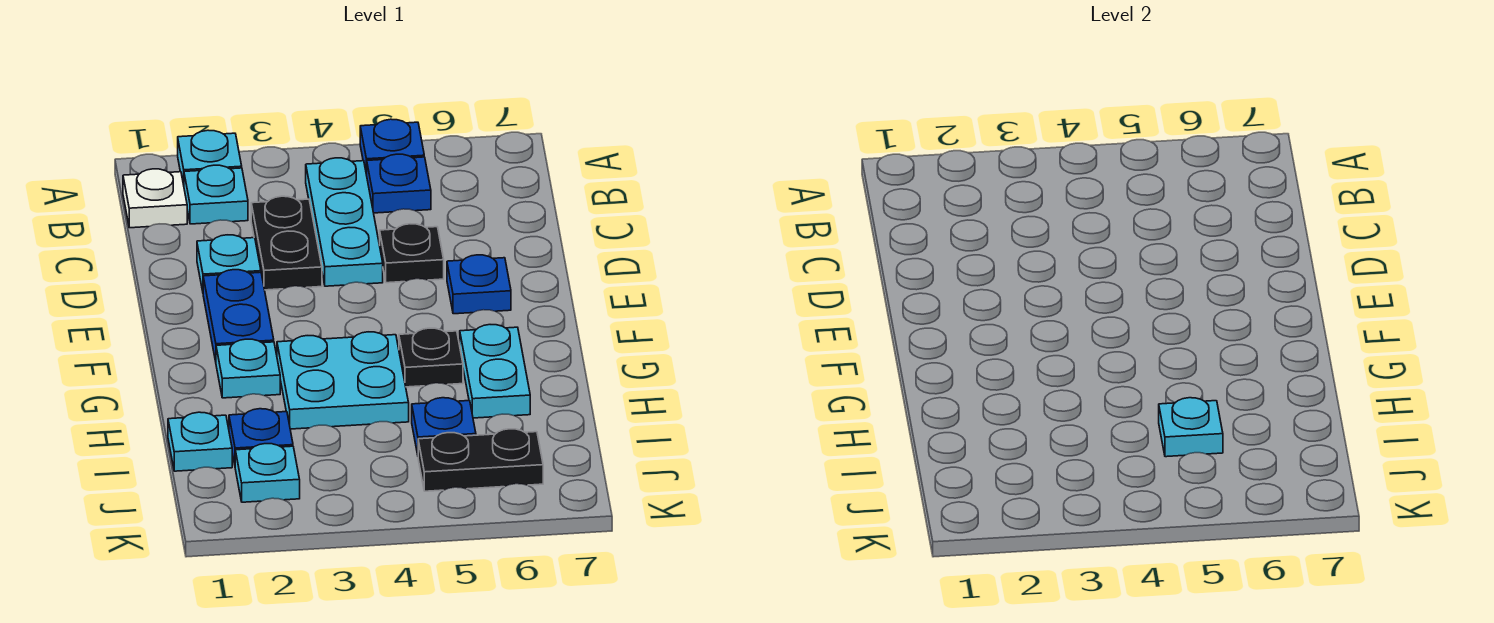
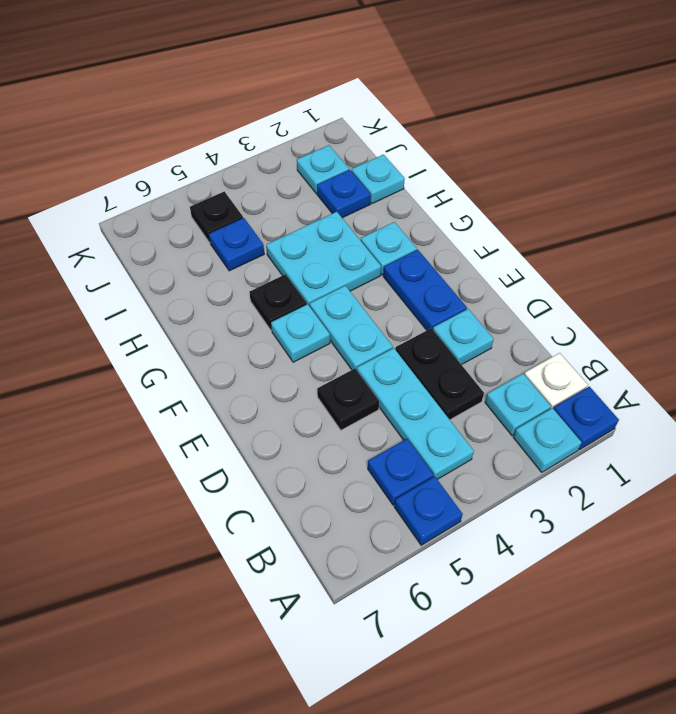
blue plate E6 level 1 -> blue plate A1 level 1
cyan plate G6:H6 level 1 -> cyan plate E4:F4 level 1
cyan plate I5 level 2 -> cyan plate F5 level 1
black plate J5:J6 level 1 -> black plate J5 level 1

